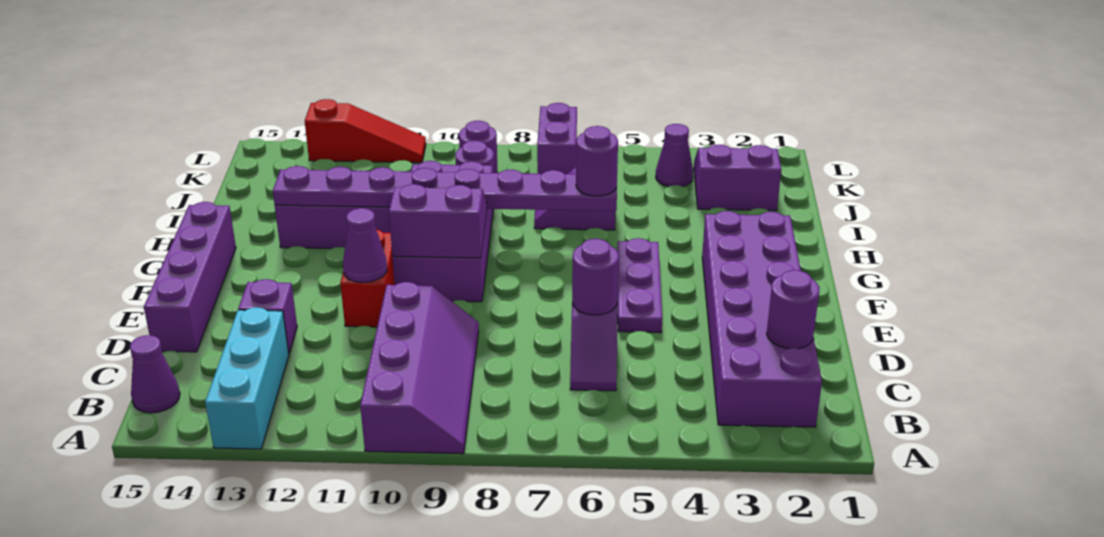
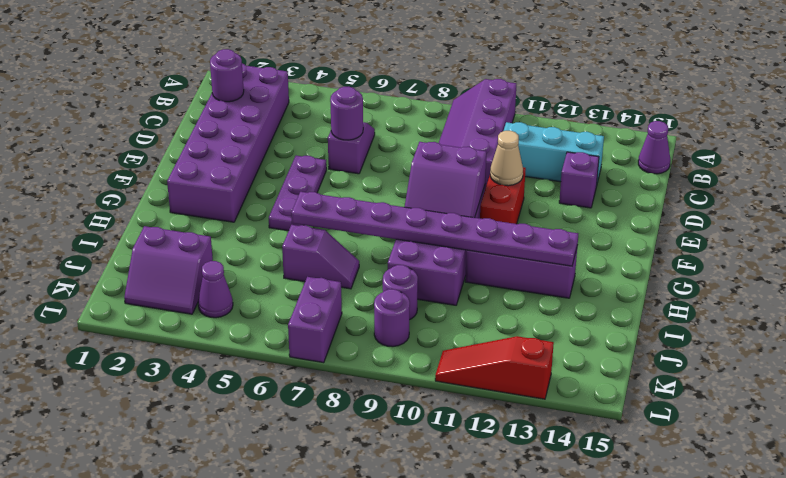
cyan brick A13:C13 level 1 -> cyan brick C11:C13 level 1
purple brick D15:G15 level 1 -> none
purple cone E11 level 2 -> tan cone E11 level 2
purple round brick H6 level 3 -> none

